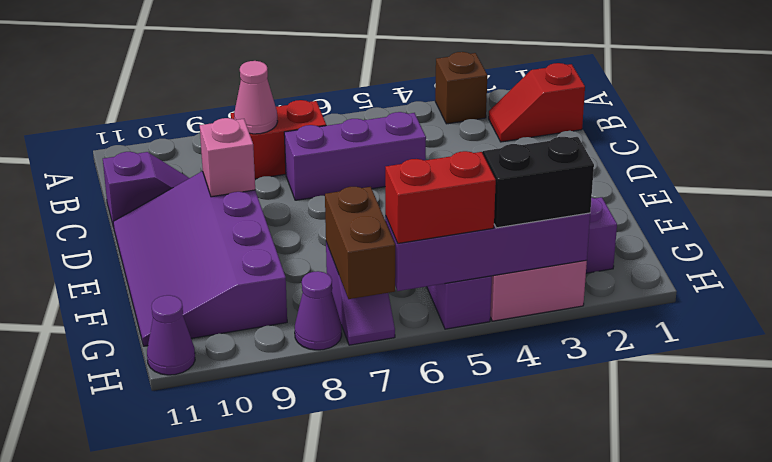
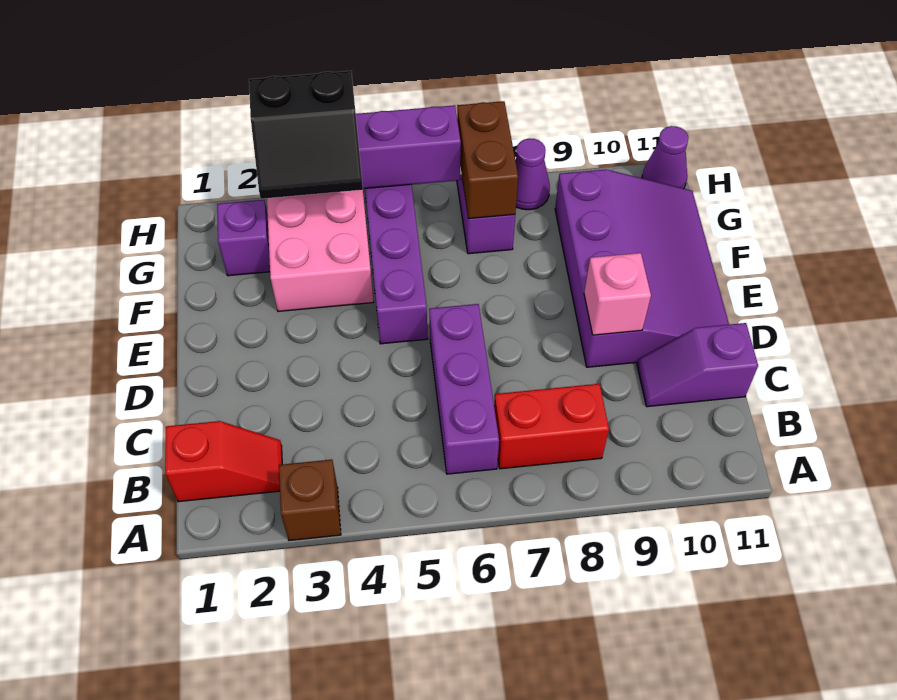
pink cone B8 level 2 -> none
purple brick C5:C7 level 1 -> purple brick B6:D6 level 1
red brick H5:H6 level 3 -> none

